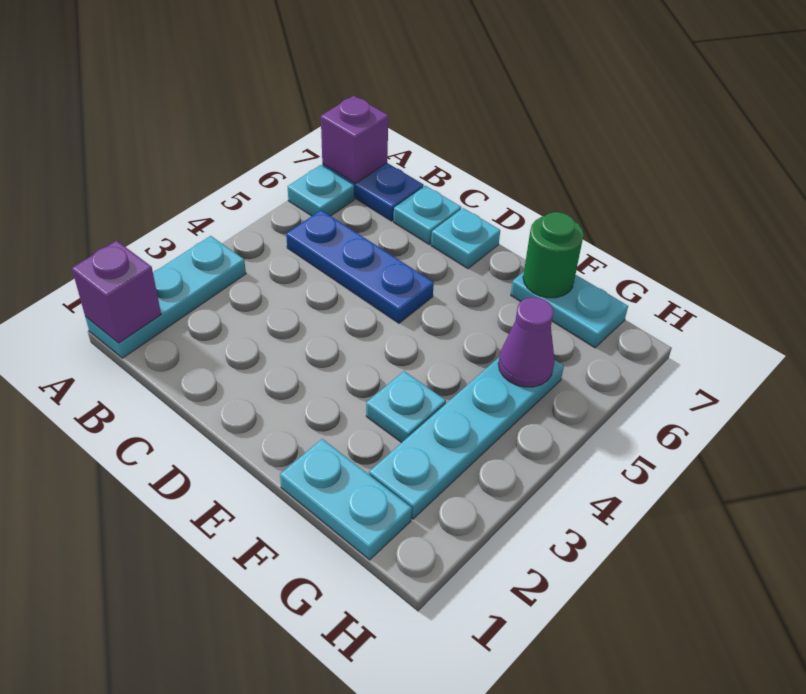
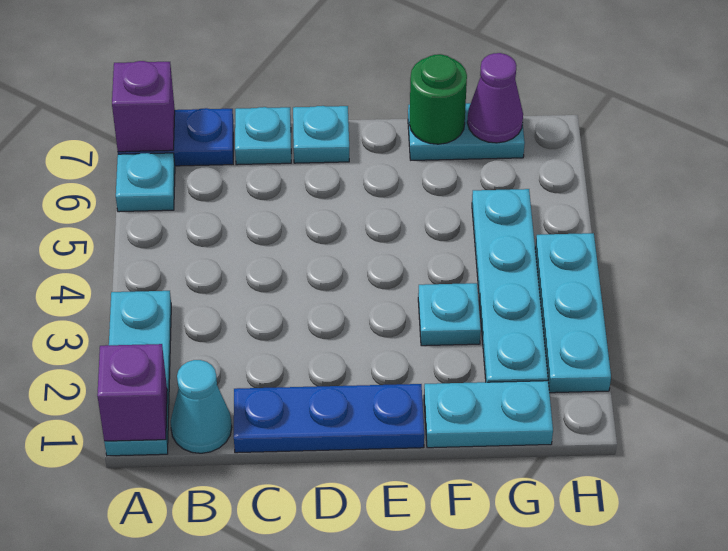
none -> cyan cone B1 level 1
blue plate B5:D5 level 1 -> blue plate C1:E1 level 1
purple cone G5 level 2 -> purple cone G7 level 2
none -> cyan plate H2:H4 level 1

